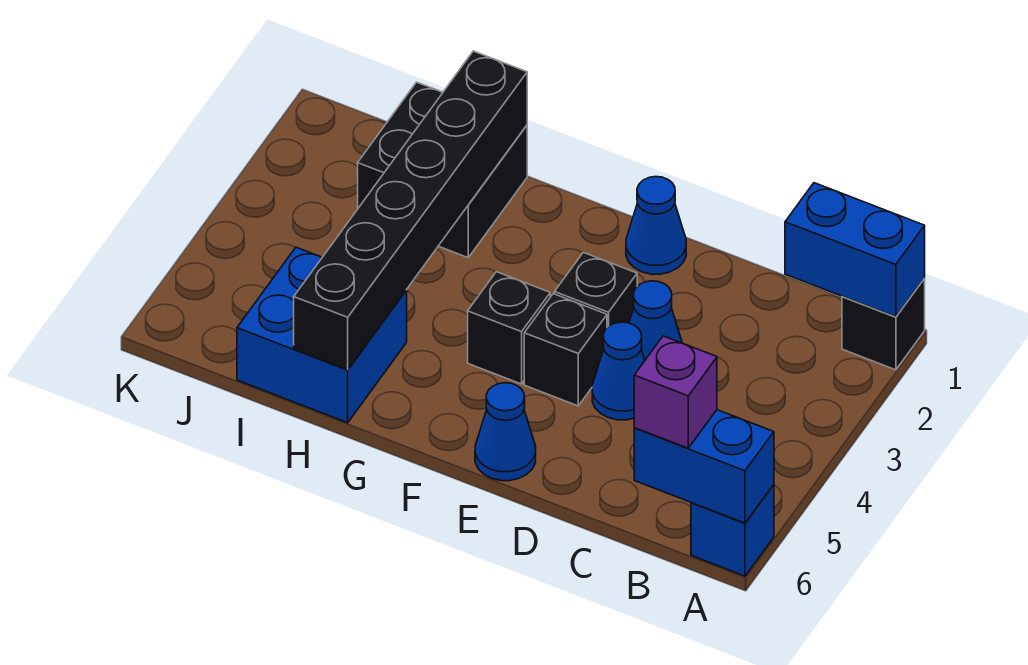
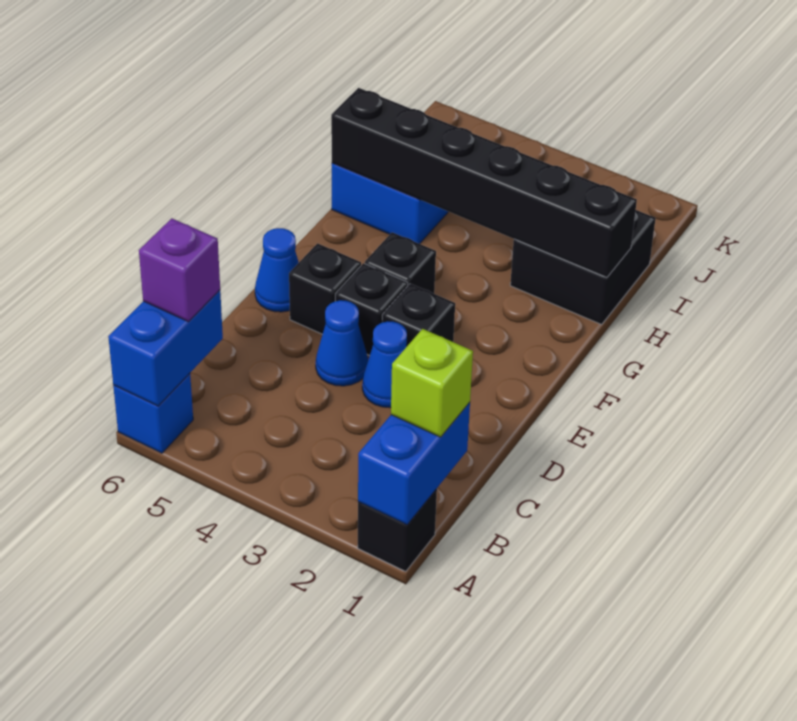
none -> lime brick B1 level 3
blue cone E1 level 1 -> none
none -> black brick E5 level 1

